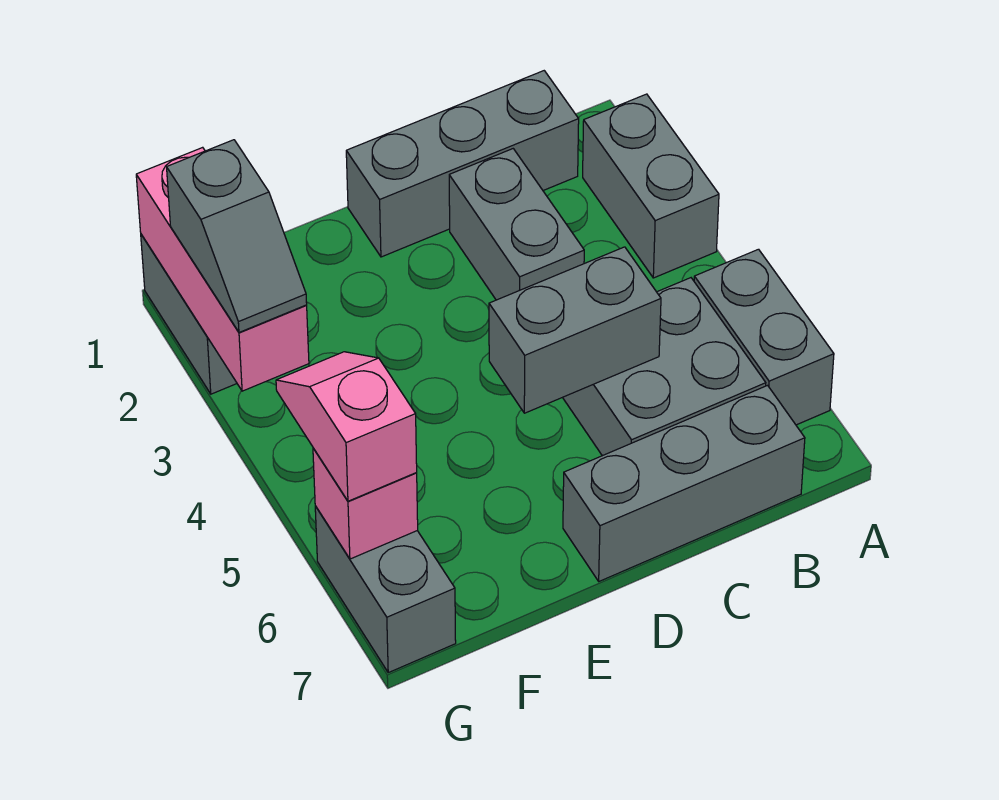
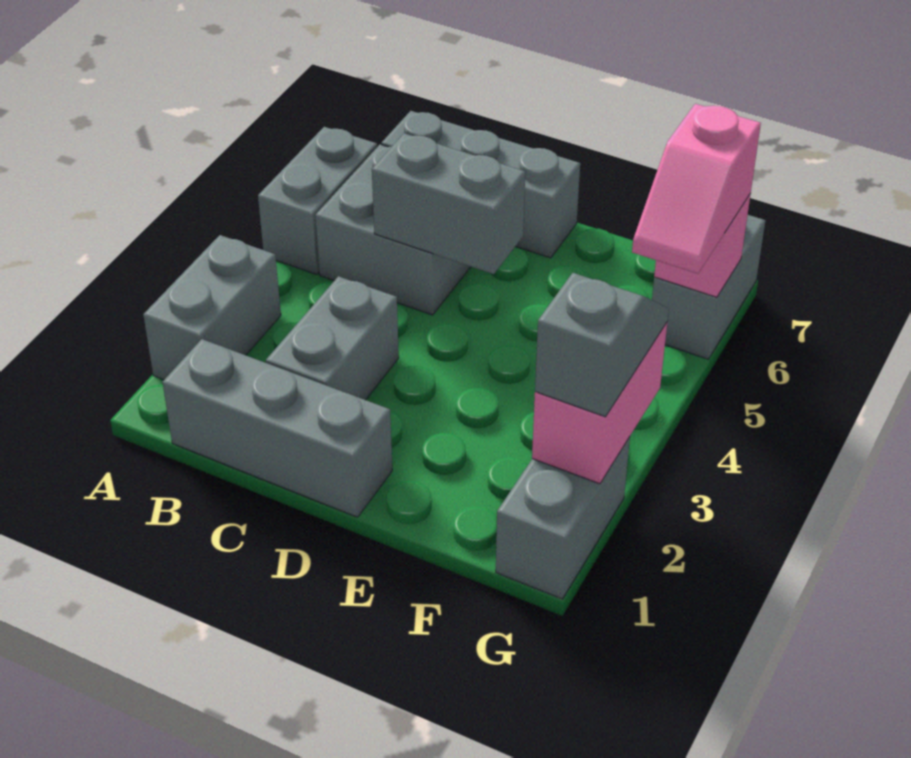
pink brick G1:G3 level 2 -> pink brick G2:G3 level 2

